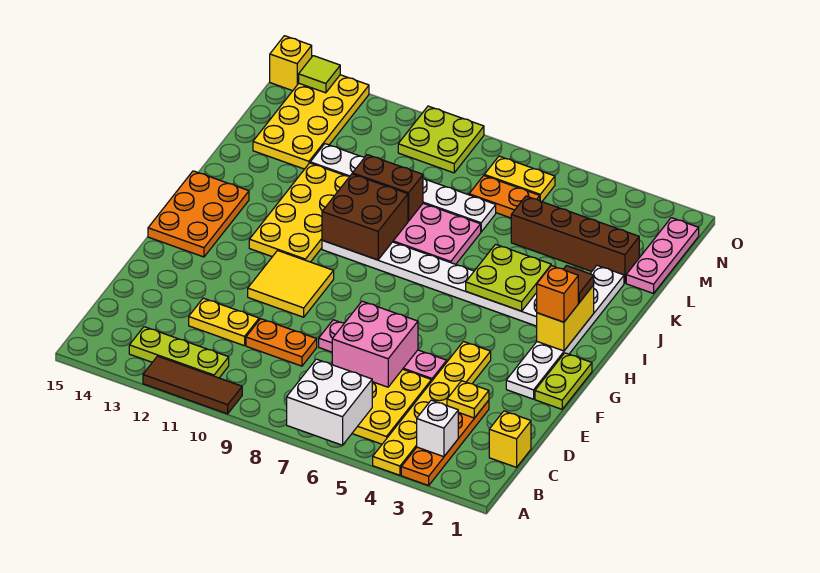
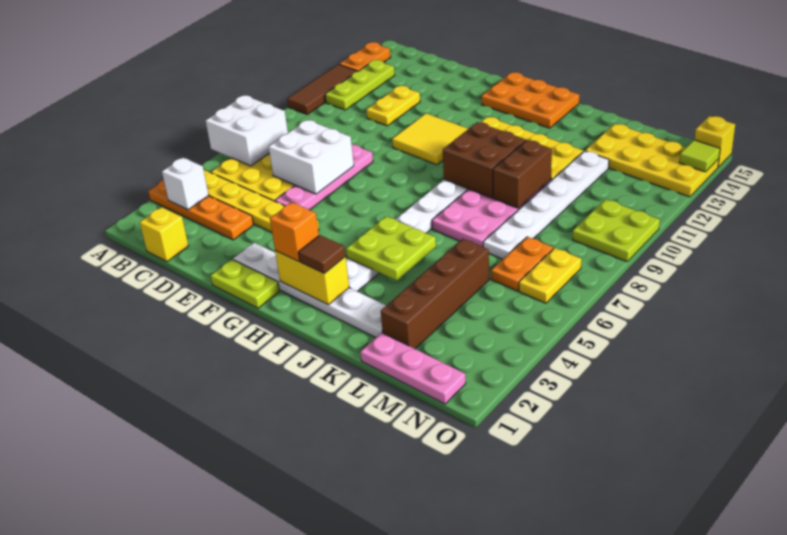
yellow plate D3 level 2 -> none
pink brick D6:E7 level 2 -> white brick D6:E7 level 2
orange plate D9:D10 level 1 -> orange plate A13:A14 level 1

